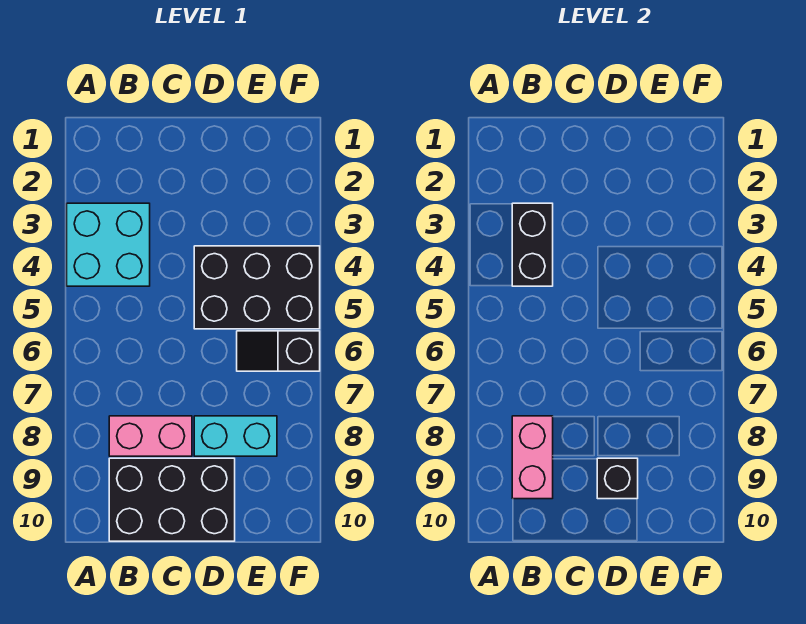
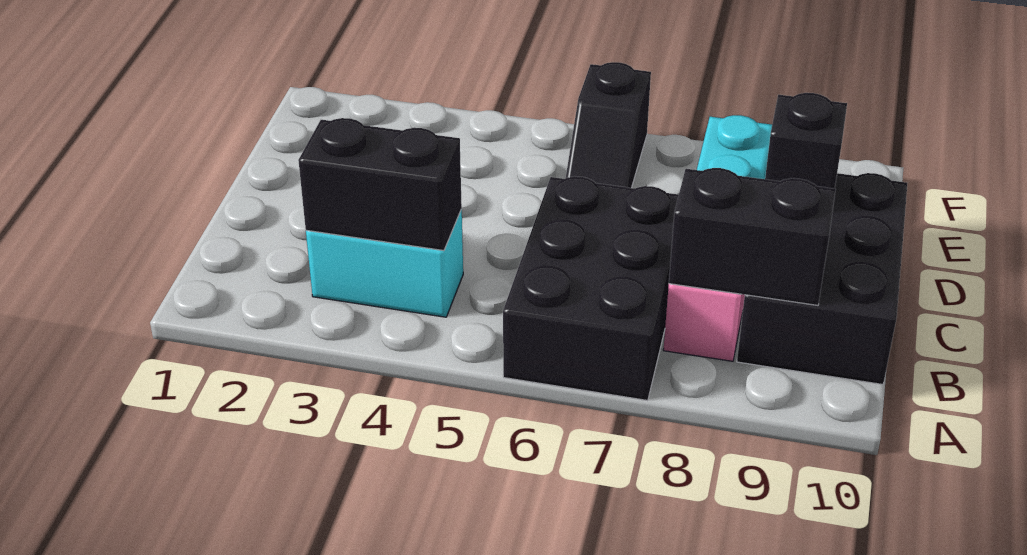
cyan brick A3:B4 level 1 -> cyan brick B3:B4 level 1
pink brick B8:B9 level 2 -> black brick B8:B9 level 2
black brick D4:F5 level 1 -> black brick A6:C7 level 1

